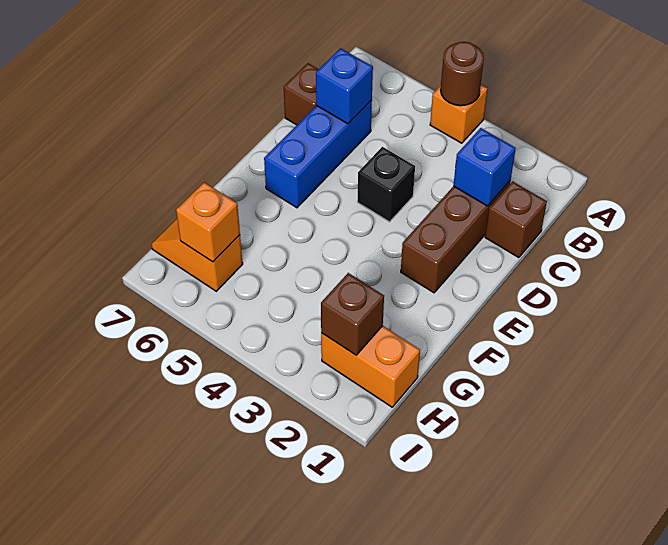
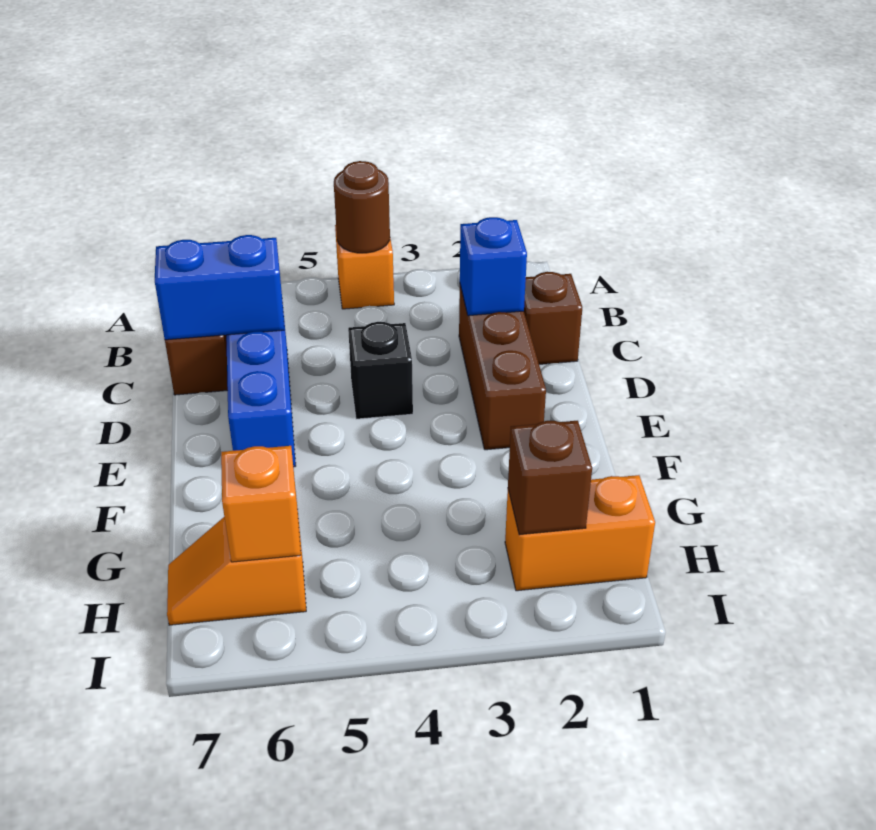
blue brick C6 level 2 -> blue brick C6:C7 level 2

